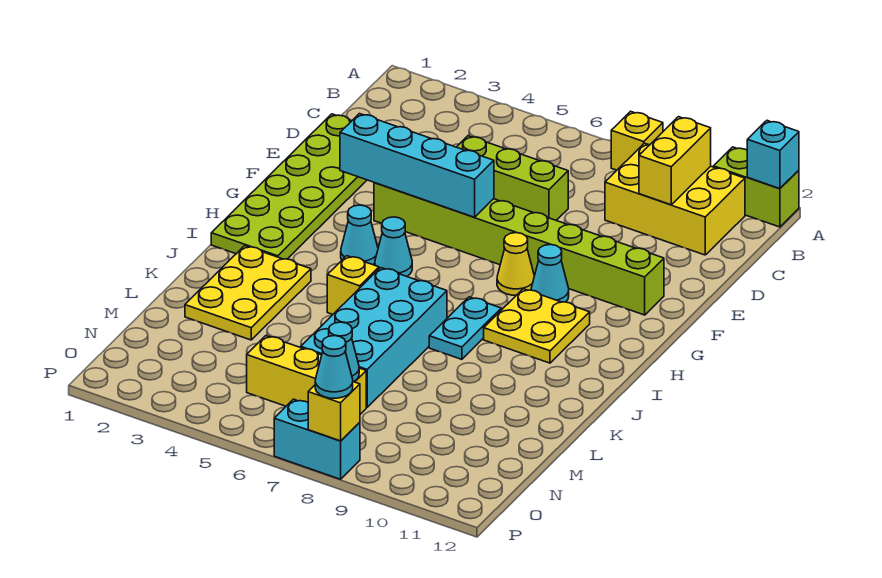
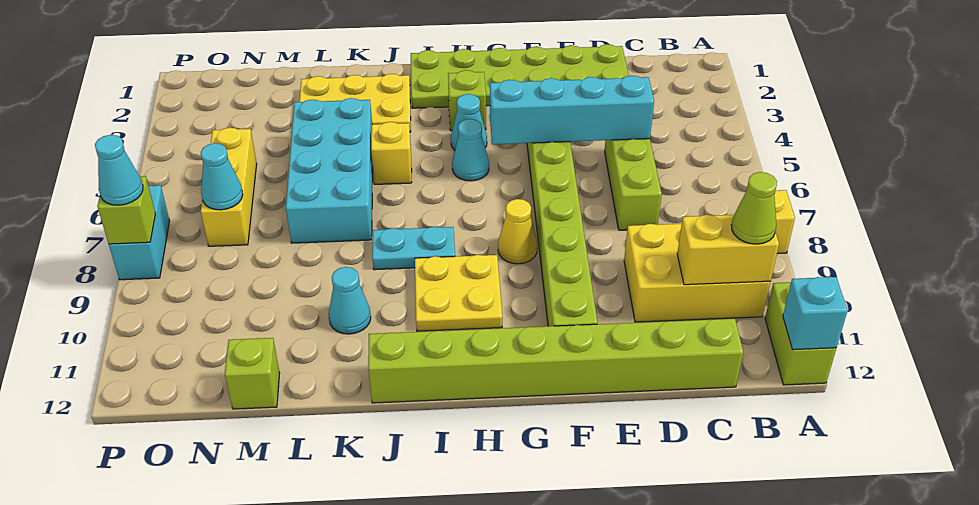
yellow brick B9:C11 level 1 -> yellow brick B9:D10 level 1
none -> lime cone B10 level 3
none -> lime brick C12:J12 level 1
cyan brick F3:F6 level 2 -> cyan brick D5:G5 level 2
cyan cone G9 level 1 -> cyan cone K10 level 1
none -> lime brick H3 level 1
cyan brick J6:M7 level 1 -> cyan brick K4:L7 level 1
none -> lime brick M12 level 1
yellow brick P8 level 2 -> lime brick P8 level 2

